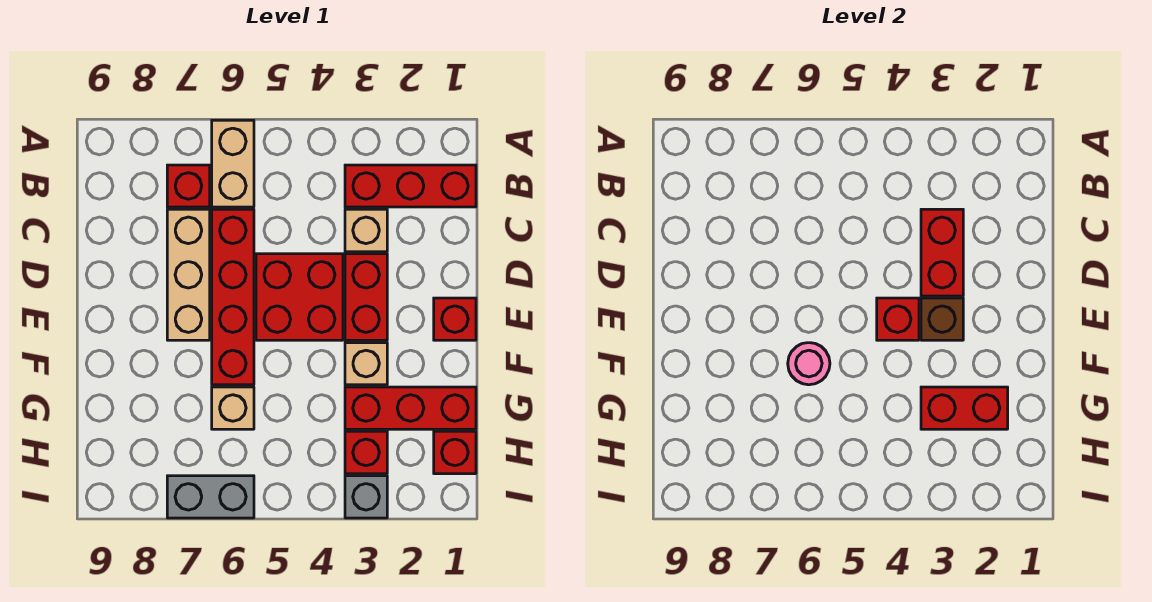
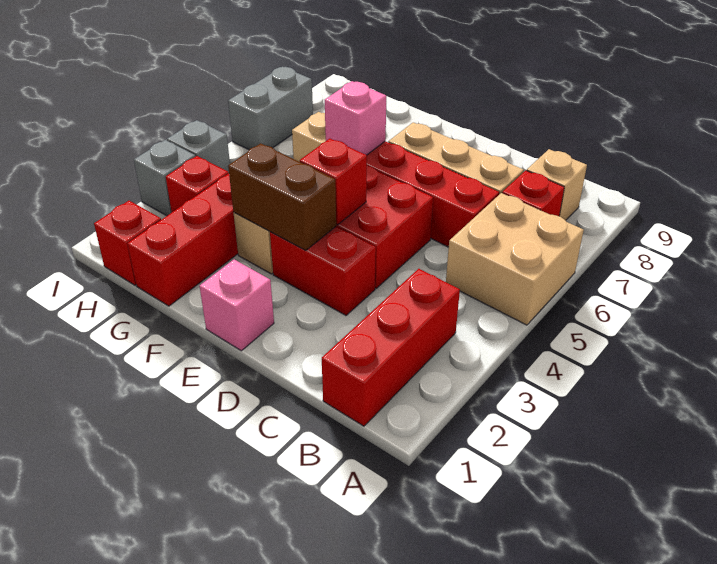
tan brick A6:B6 level 1 -> tan brick A5:B6 level 1
tan brick C3 level 1 -> tan brick B8 level 1
red brick C3:D3 level 2 -> none
red brick E1 level 1 -> pink brick E1 level 1
brown brick E3 level 2 -> brown brick E3:F3 level 2
pink round brick F6 level 2 -> pink brick F6 level 2
red brick G2:G3 level 2 -> none
none -> grey brick I4 level 1

